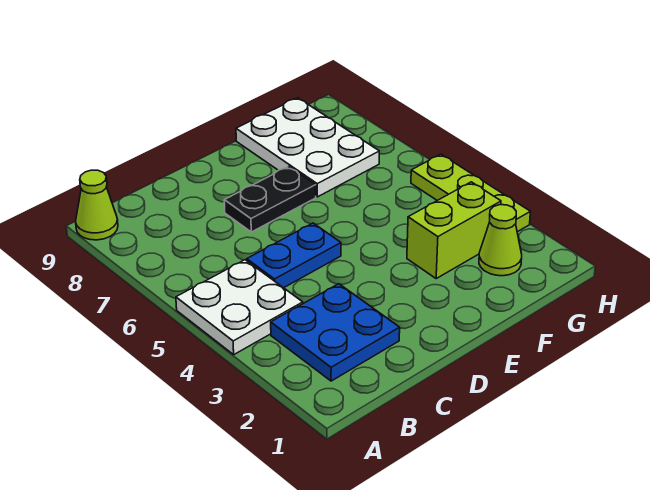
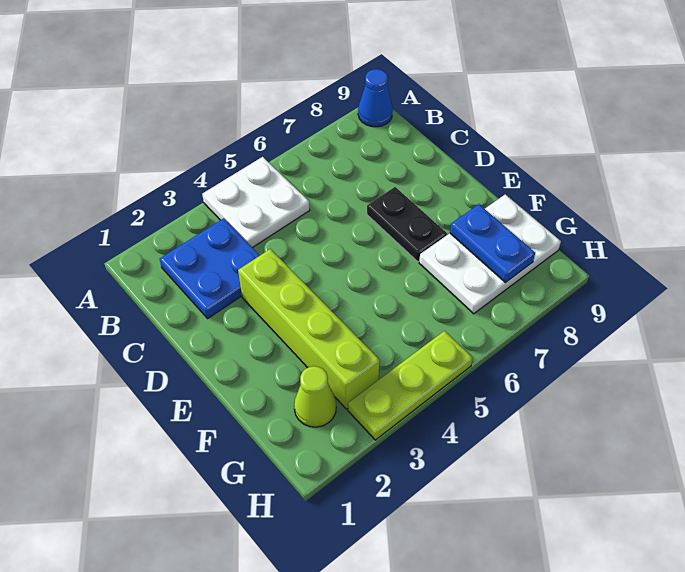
lime cone A9 level 1 -> blue cone A9 level 1
blue plate C5:D5 level 1 -> blue plate F8:G8 level 2
lime brick F3:G3 level 1 -> lime brick D3:G3 level 1

